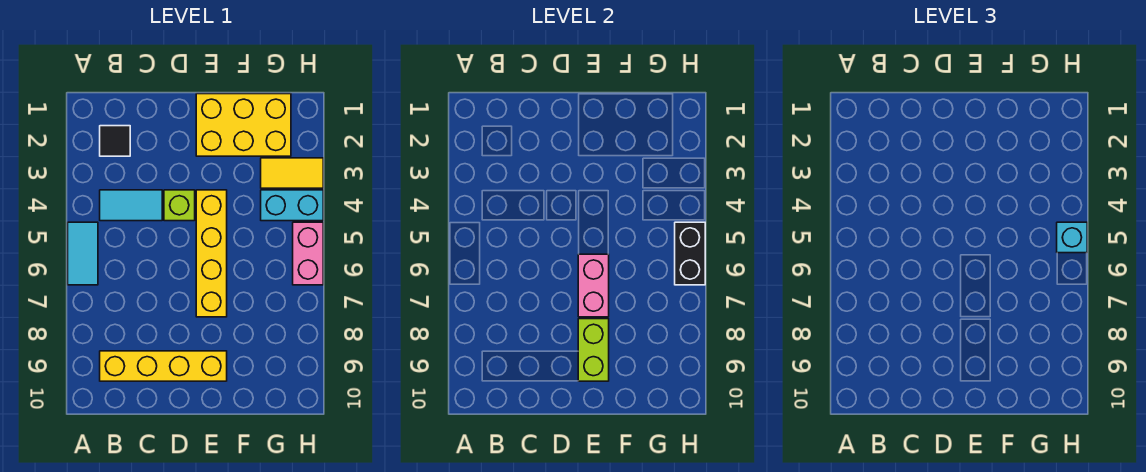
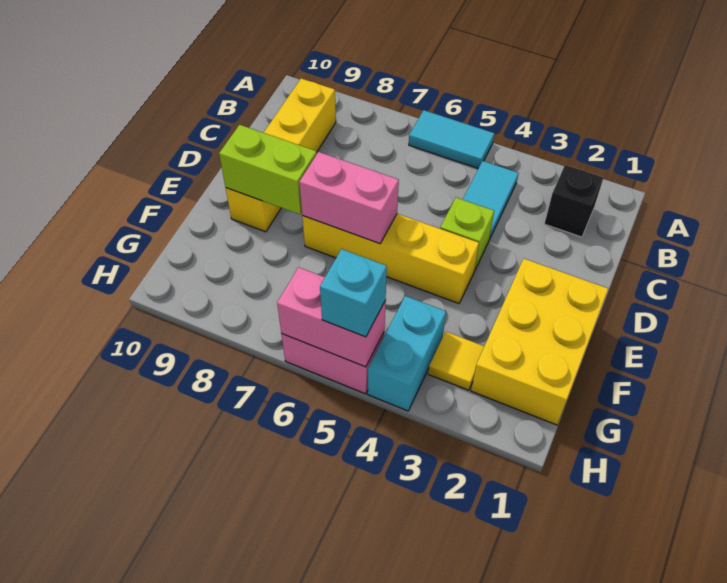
black tile B2 level 1 -> black brick B2 level 1
yellow tile G3:H3 level 1 -> yellow tile G3 level 1
black brick H5:H6 level 2 -> pink brick H5:H6 level 2

